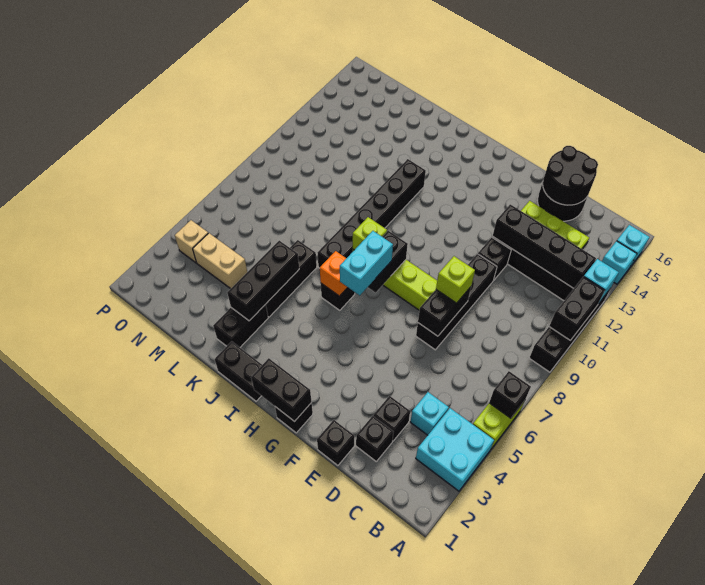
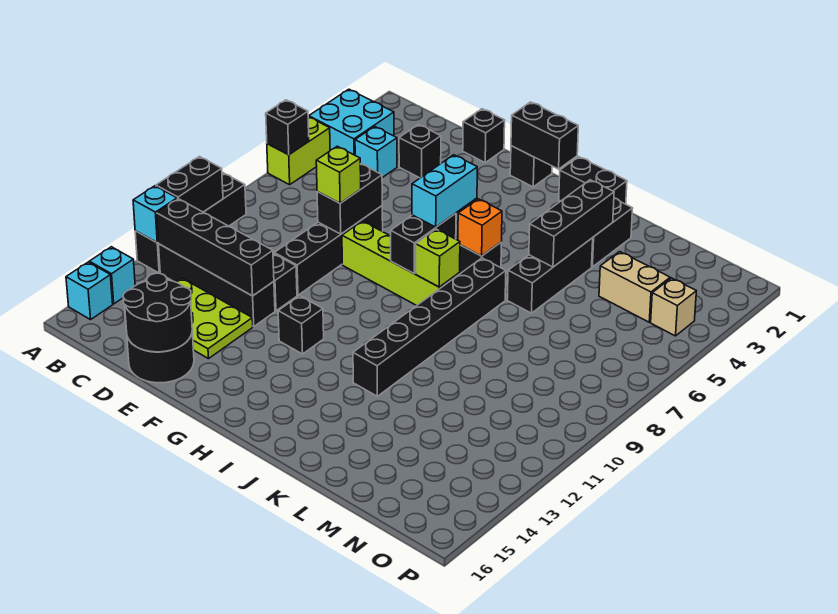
black brick D2 level 1 -> black brick G12 level 1

